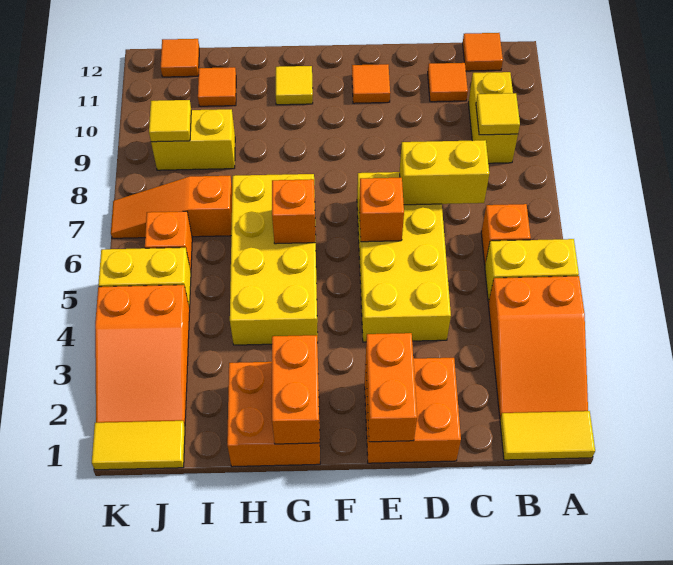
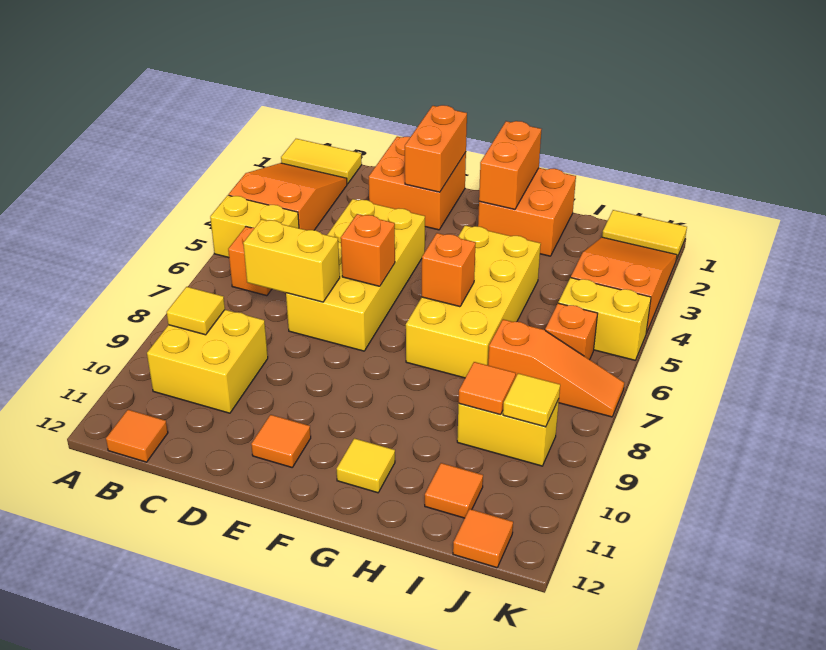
yellow brick B9:B10 level 1 -> yellow brick B9:C10 level 1
orange tile C11 level 1 -> orange tile I9 level 2

